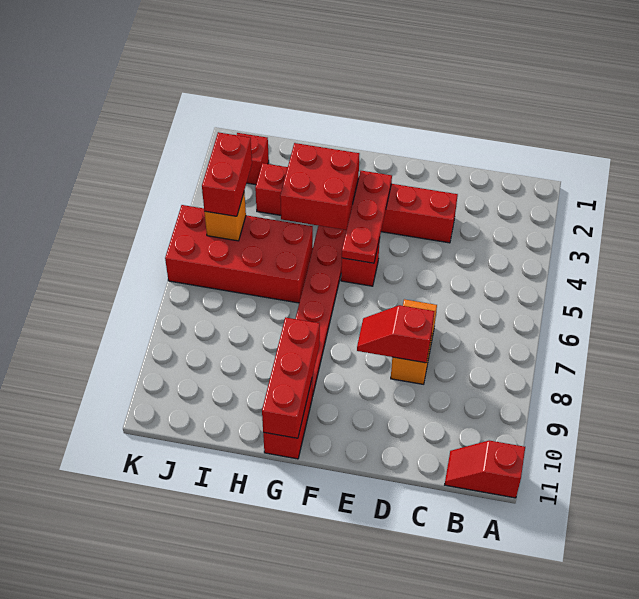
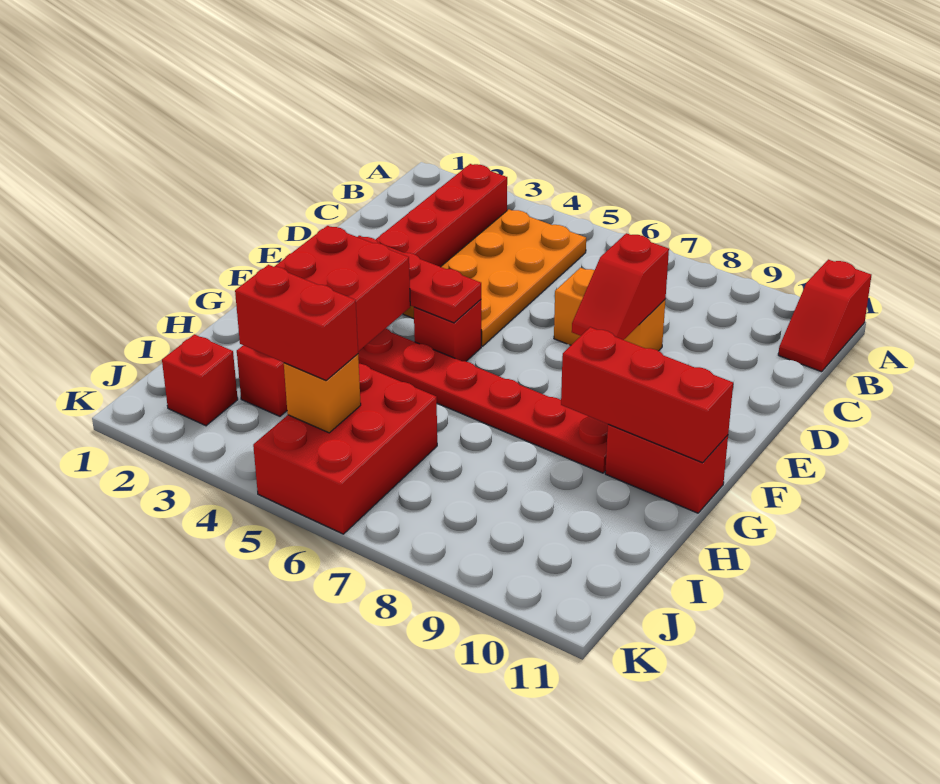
none -> orange plate B4:E5 level 1
red brick D3:I3 level 1 -> red brick B3:I3 level 1
red brick H5:K6 level 1 -> red brick I5:K6 level 1

